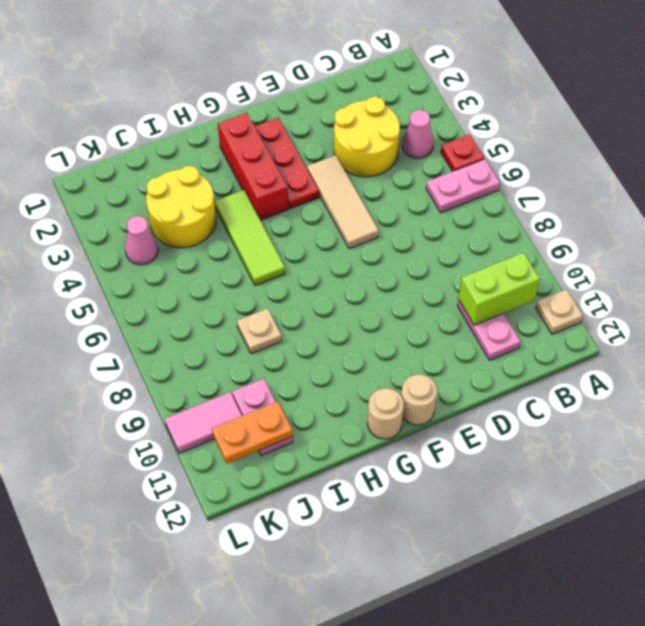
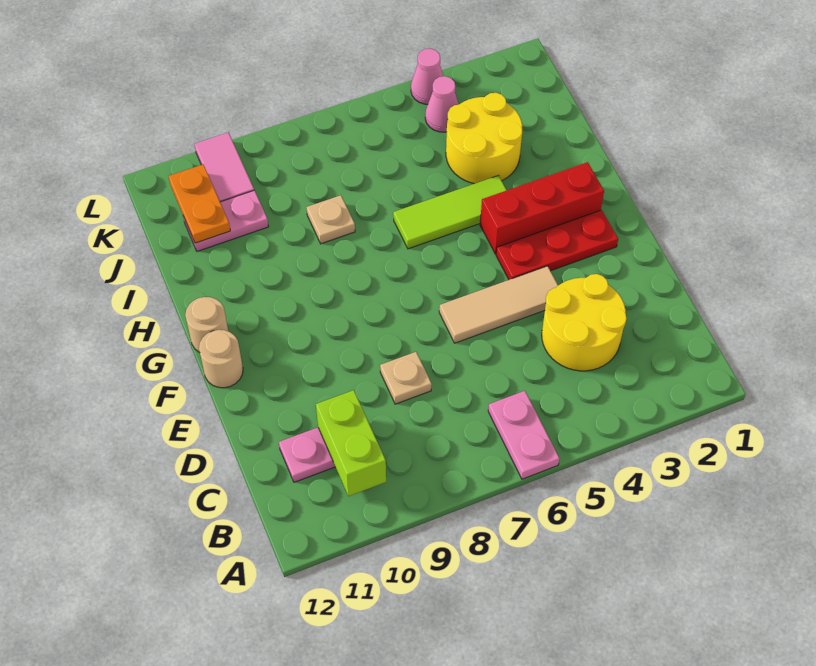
red plate A5 level 1 -> none
tan plate A11 level 1 -> tan plate D8 level 1
pink cone B4 level 1 -> pink cone L4 level 1

